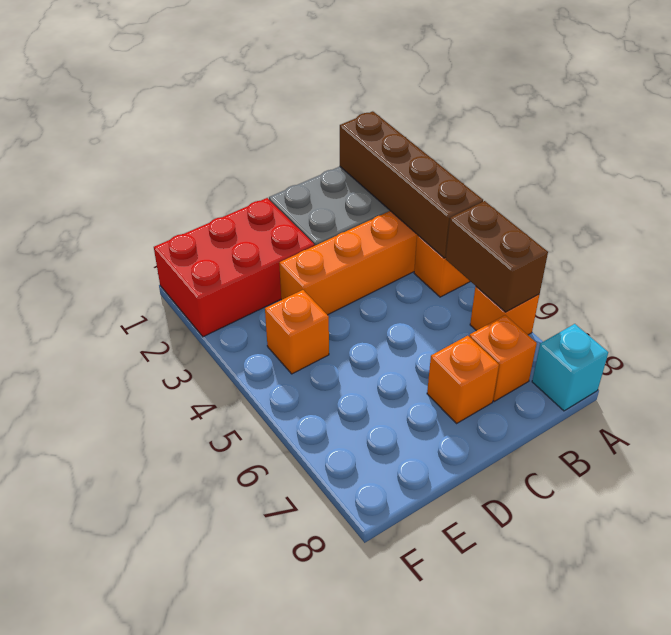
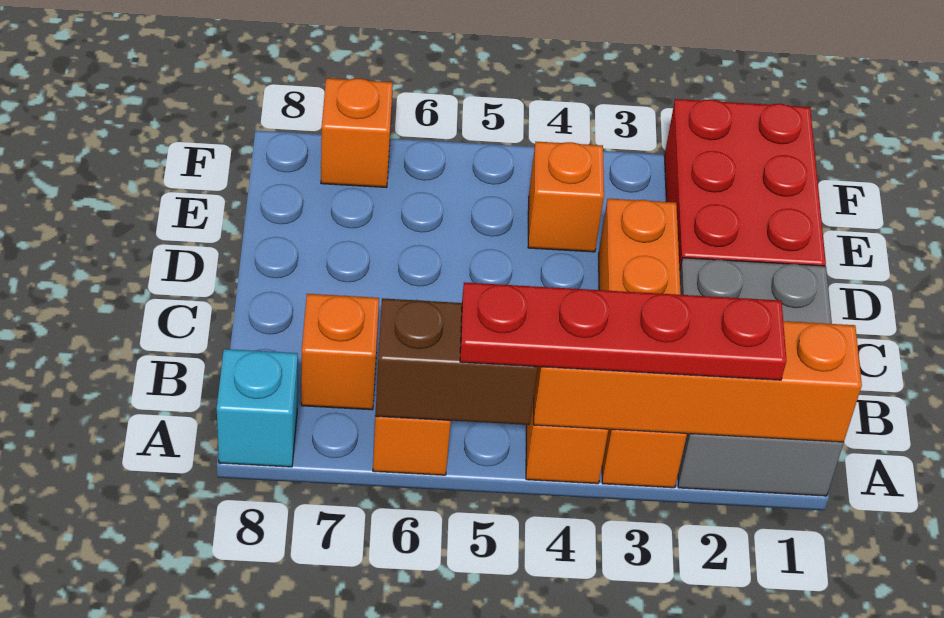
brown brick A1:A4 level 2 -> orange brick A1:A4 level 2
none -> red plate A2:A5 level 3
orange brick C7 level 1 -> orange brick F7 level 1

